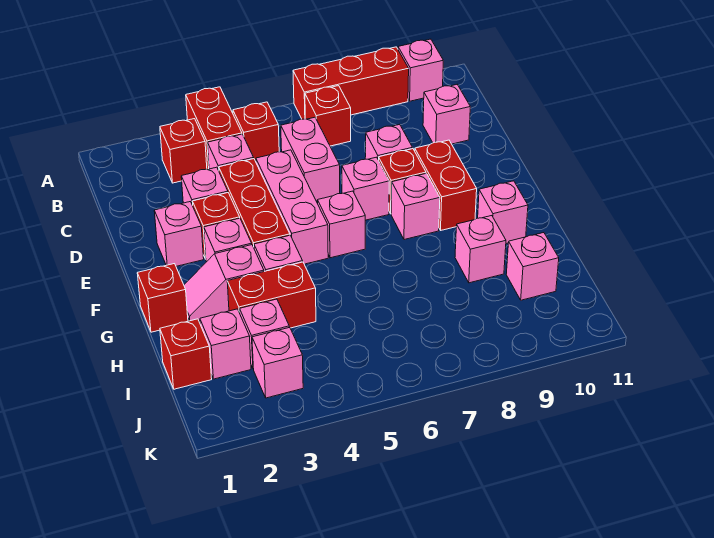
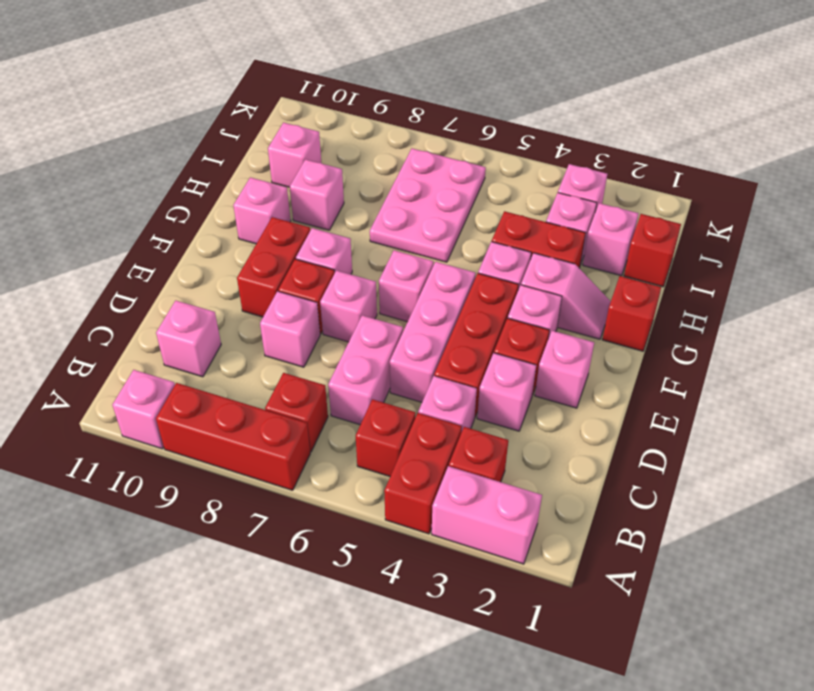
none -> pink brick A2:A3 level 1
none -> pink plate H6:J7 level 1

